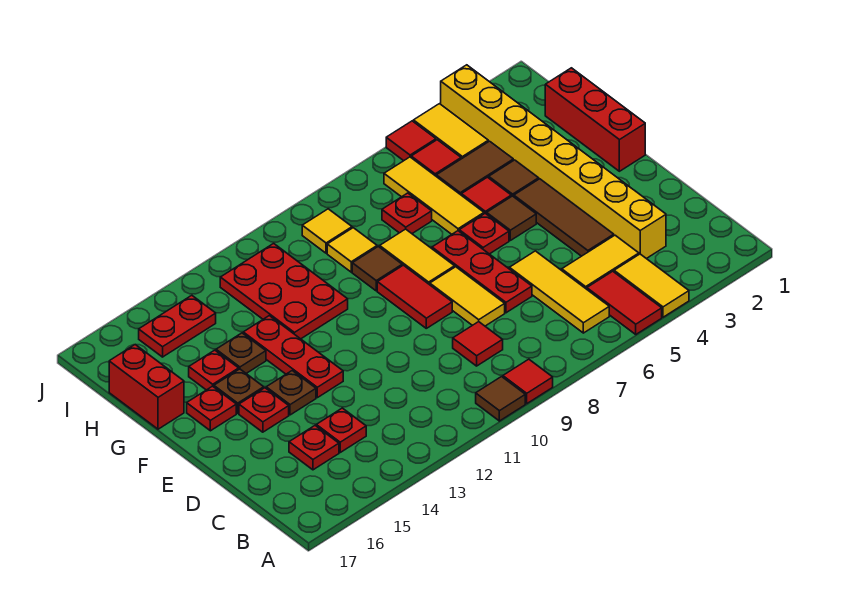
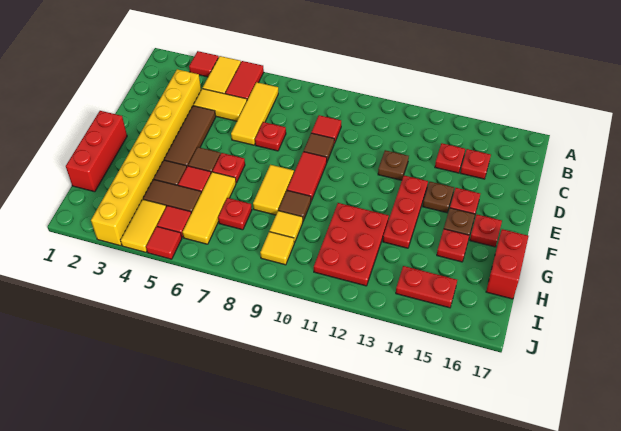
red tile A9 level 1 -> red tile A3 level 1
brown tile A10 level 1 -> brown tile D9 level 1
red plate D7:F7 level 1 -> red plate D7 level 1
yellow tile D8:E8 level 1 -> none
brown plate G14 level 1 -> brown plate D12 level 1

